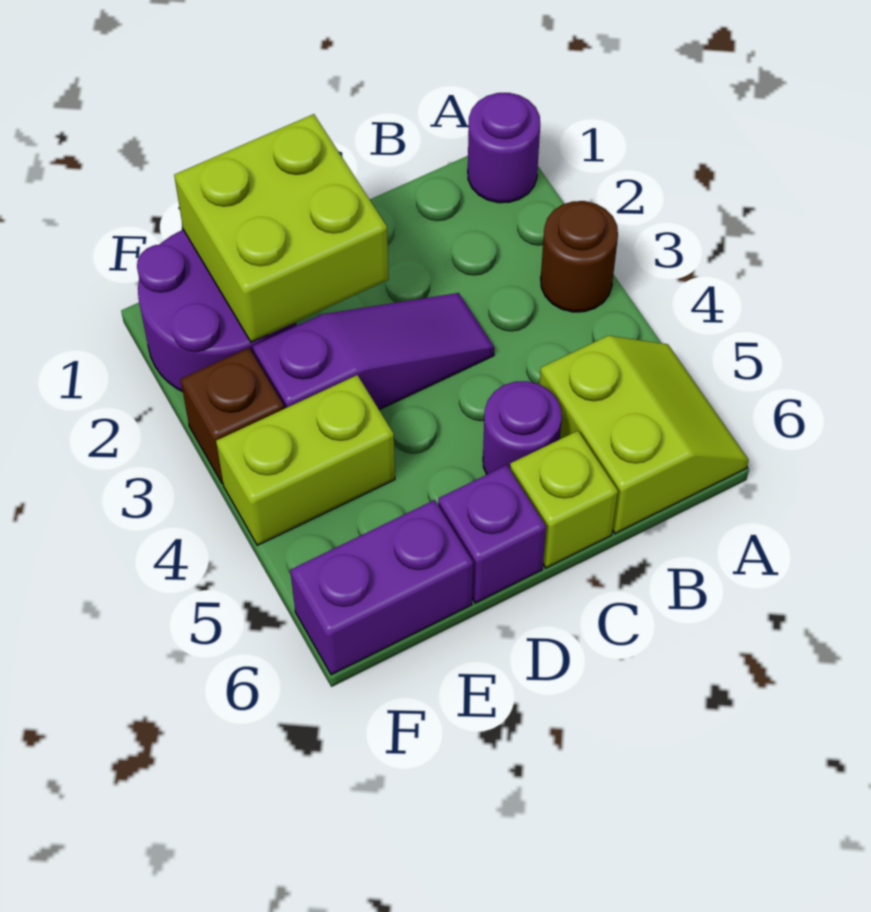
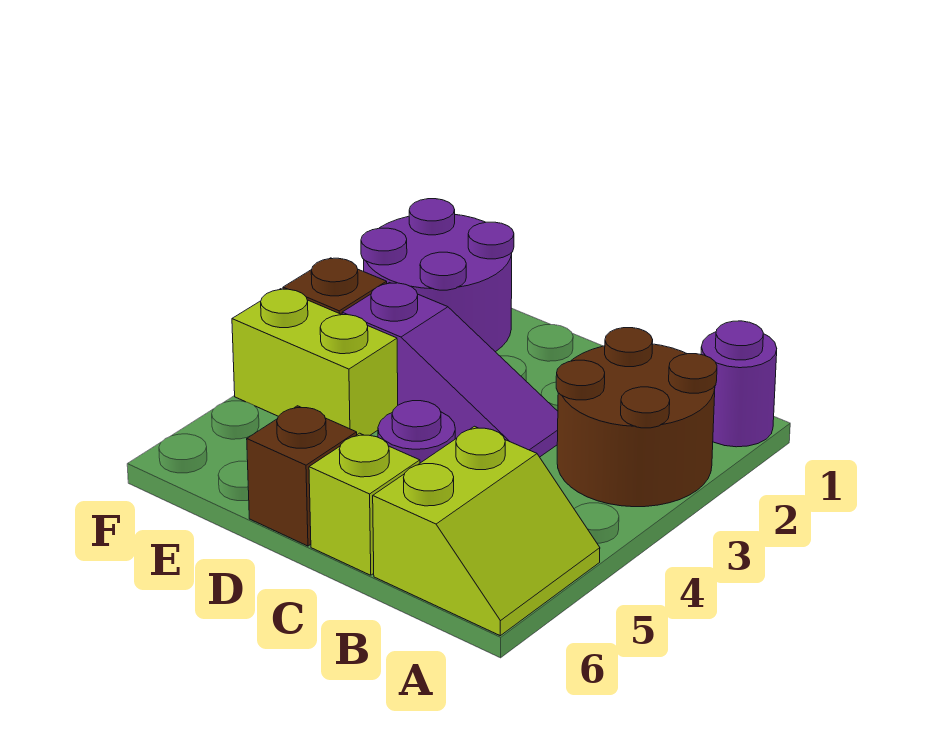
brown round brick A3 level 1 -> brown round brick A2:B3 level 1
lime brick D1:E2 level 2 -> none
purple brick D6 level 1 -> brown brick D6 level 1
purple brick E6:F6 level 1 -> none

